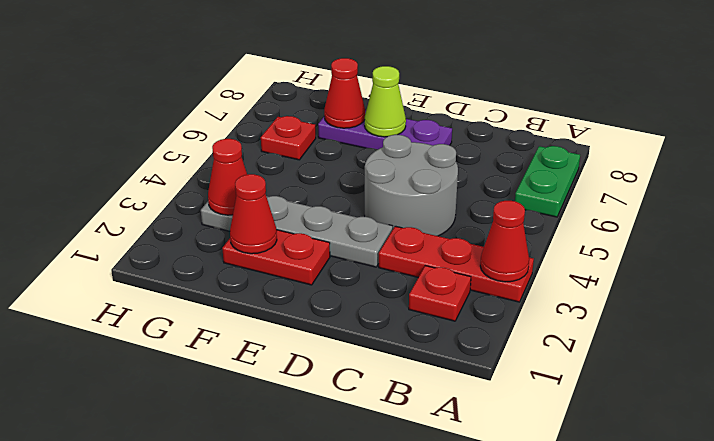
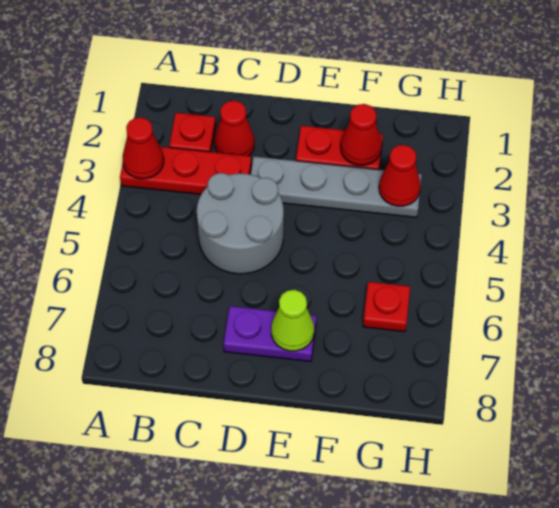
green plate A6:A7 level 1 -> none
purple plate D7:F7 level 1 -> purple plate D7:E7 level 1
red cone F7 level 2 -> red cone C2 level 1

